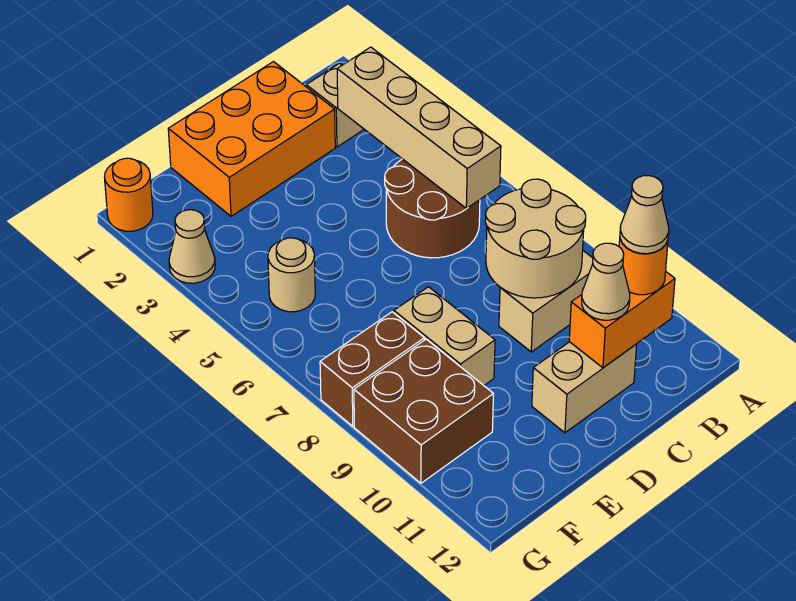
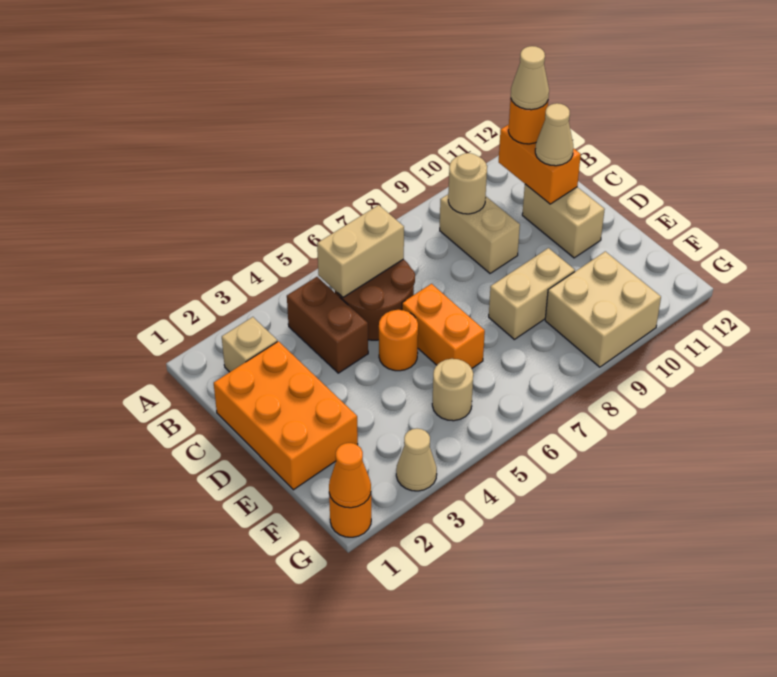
tan brick B3:B6 level 2 -> tan brick B5:B6 level 2
tan round brick B8:C9 level 2 -> tan round brick B9 level 2
none -> orange round brick D5 level 1
none -> orange brick D6:E6 level 1
brown brick F8:G8 level 1 -> brown brick B4:C4 level 1
brown brick F9:G10 level 1 -> tan brick F9:G10 level 1
none -> orange cone G1 level 2

